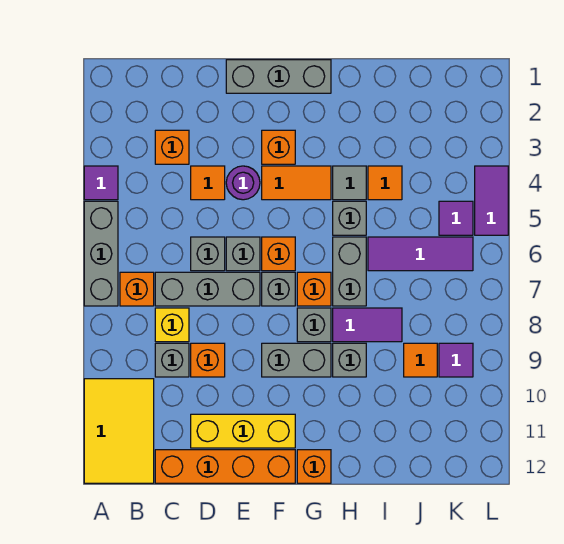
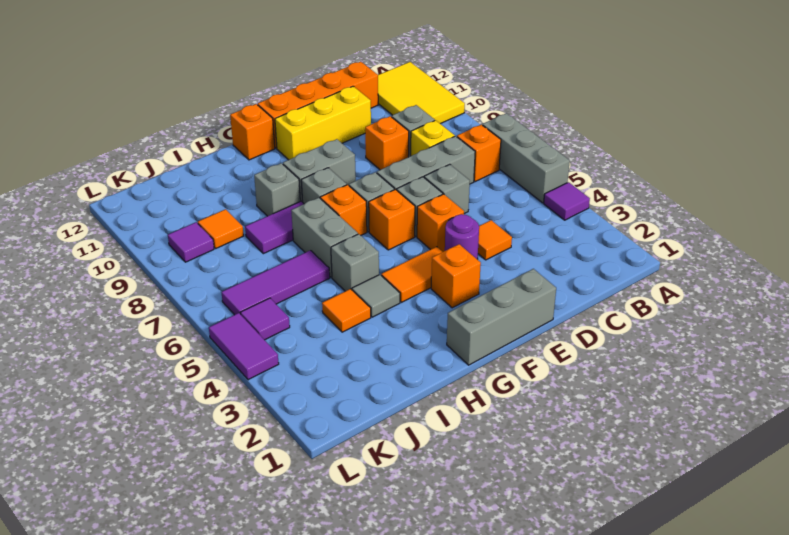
orange brick C3 level 1 -> orange brick E5 level 1

